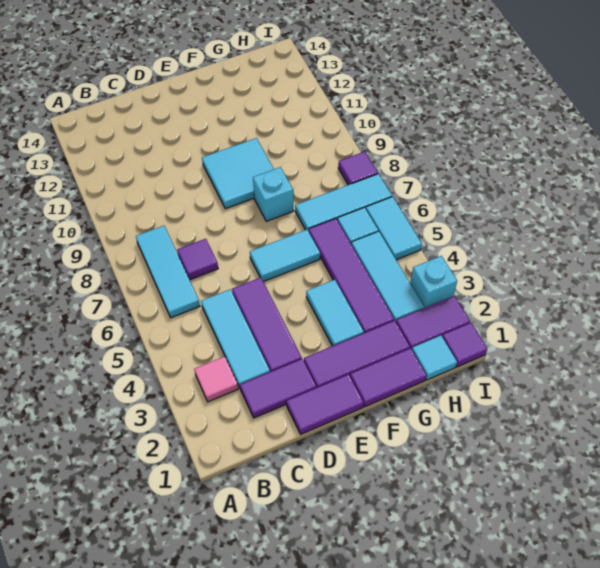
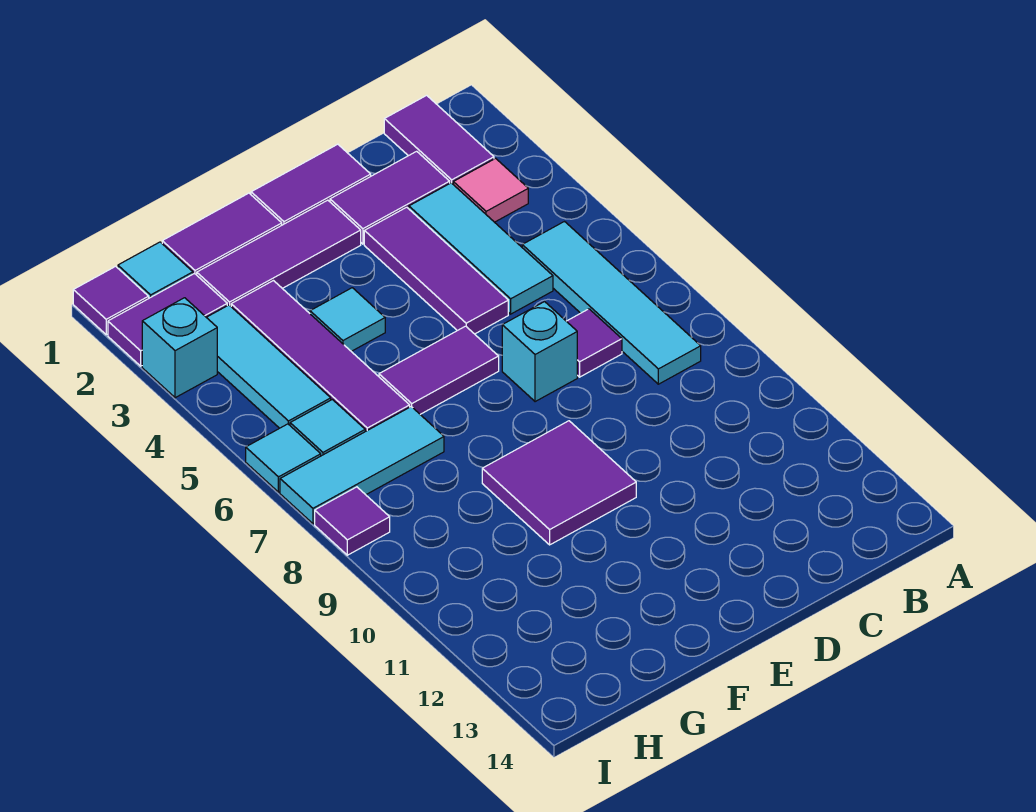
none -> purple tile B1:B2 level 1
cyan tile B6:B8 level 1 -> cyan tile B5:B8 level 1
cyan tile E6:F6 level 1 -> purple tile E6:F6 level 1
cyan tile E9:F10 level 1 -> purple tile E9:F10 level 1
cyan tile F3:F4 level 1 -> cyan tile F4 level 1
cyan brick F8 level 1 -> cyan brick D7 level 1
cyan tile I5:I6 level 1 -> cyan tile I6 level 1

